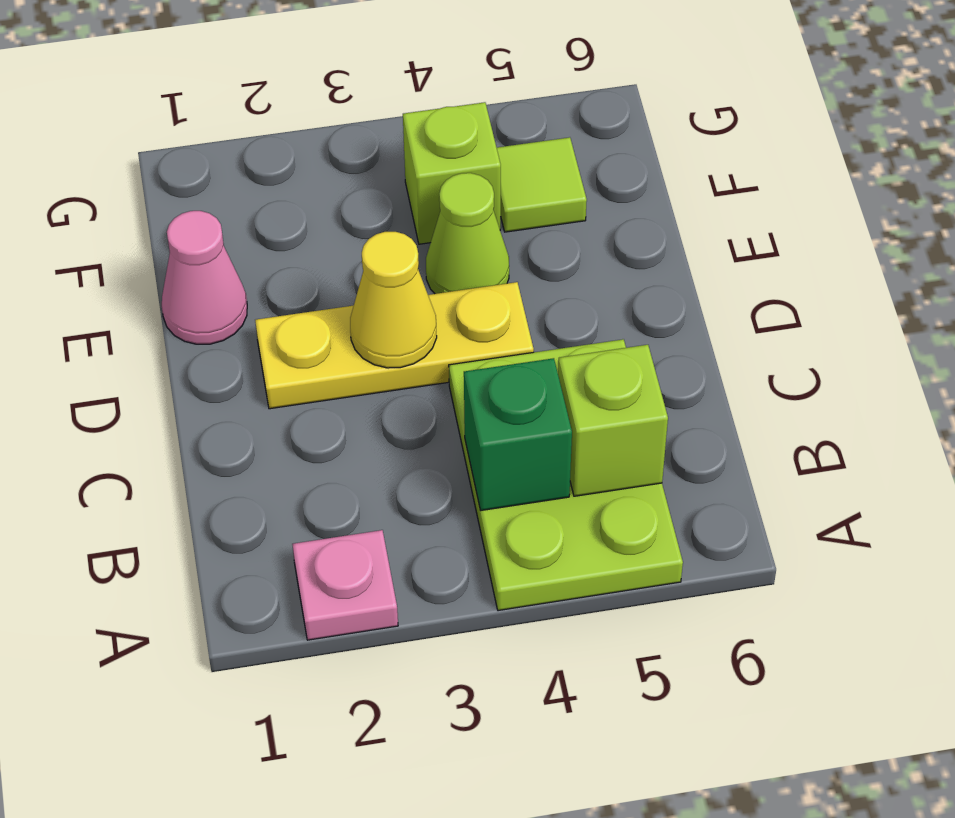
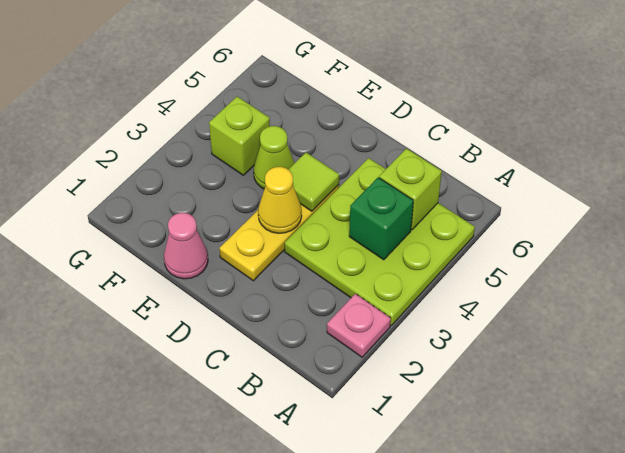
lime plate A4:C5 level 1 -> lime plate A3:C5 level 1
lime tile F5 level 1 -> lime tile D4 level 2

